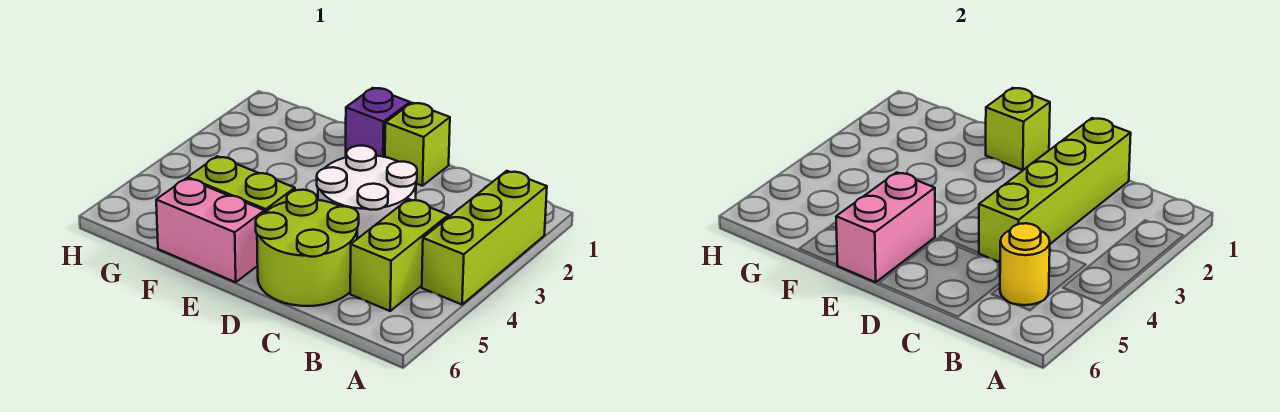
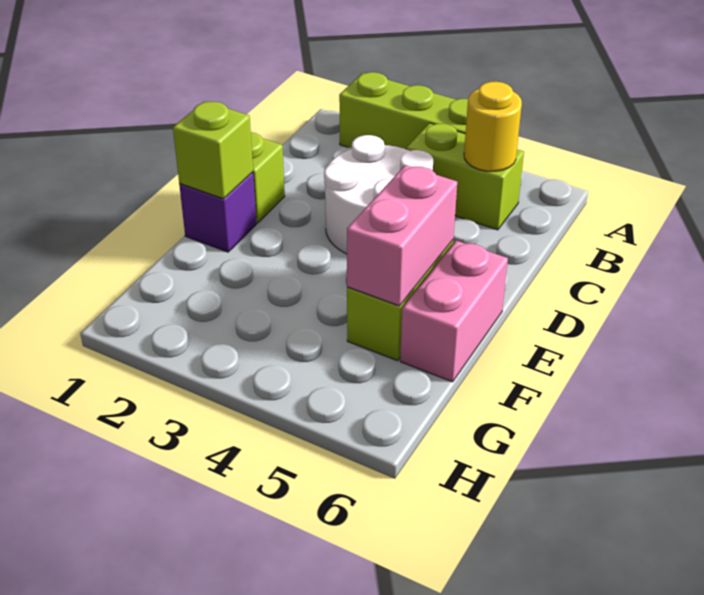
lime brick C1:C4 level 2 -> none
lime round brick C5:D6 level 1 -> none
pink brick E5:E6 level 2 -> pink brick E5:F5 level 2

